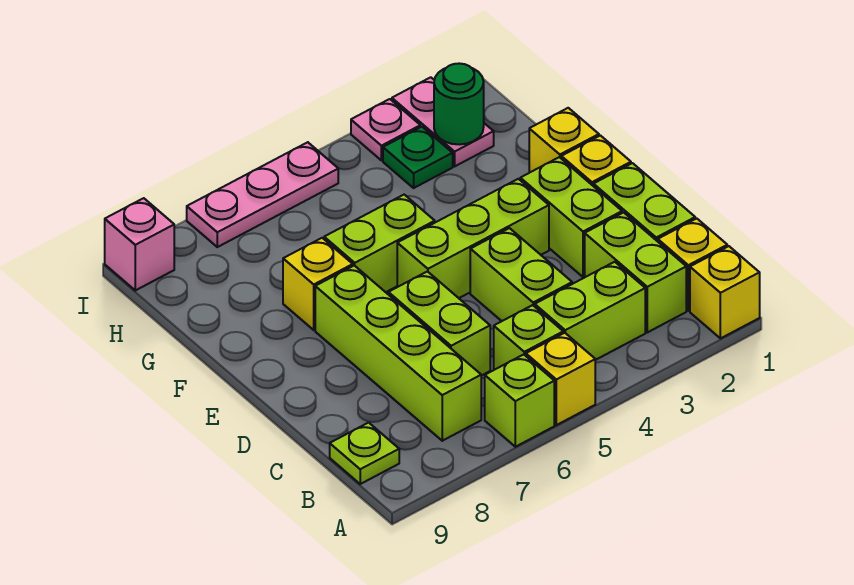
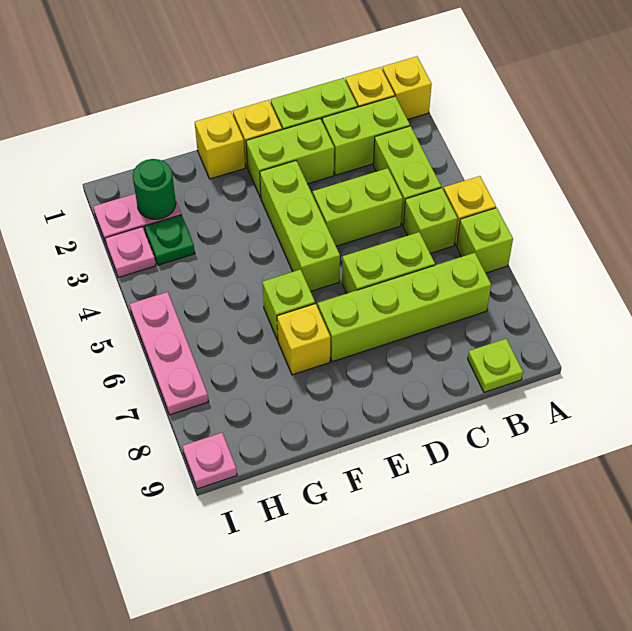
lime brick F5:F6 level 1 -> lime brick F6 level 1
pink brick I9 level 1 -> pink plate I9 level 1

